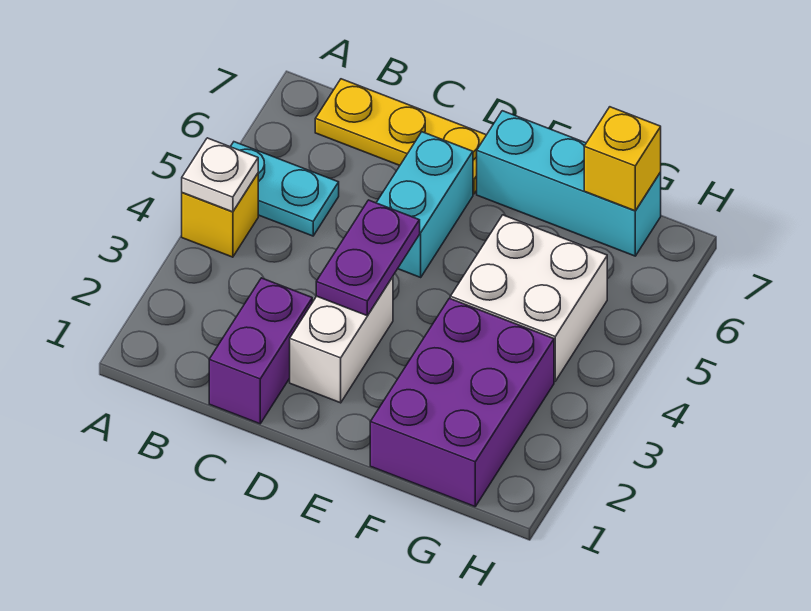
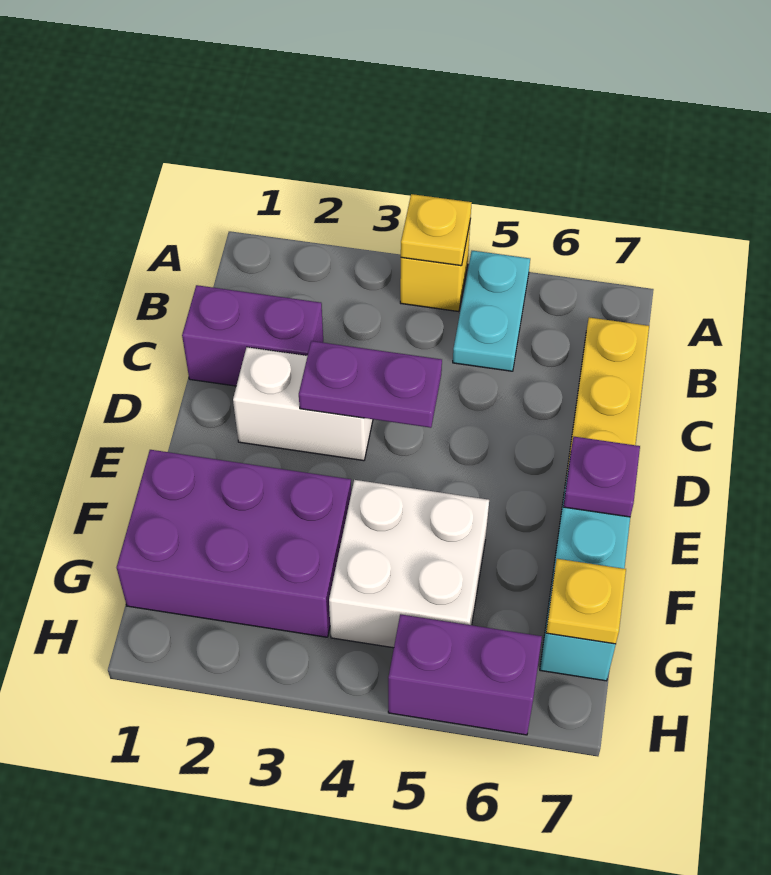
white plate A4 level 2 -> yellow plate A4 level 2
cyan brick D5:D6 level 1 -> none
none -> purple plate E7 level 2
yellow brick G7 level 2 -> yellow plate G7 level 2
none -> purple brick H5:H6 level 1

